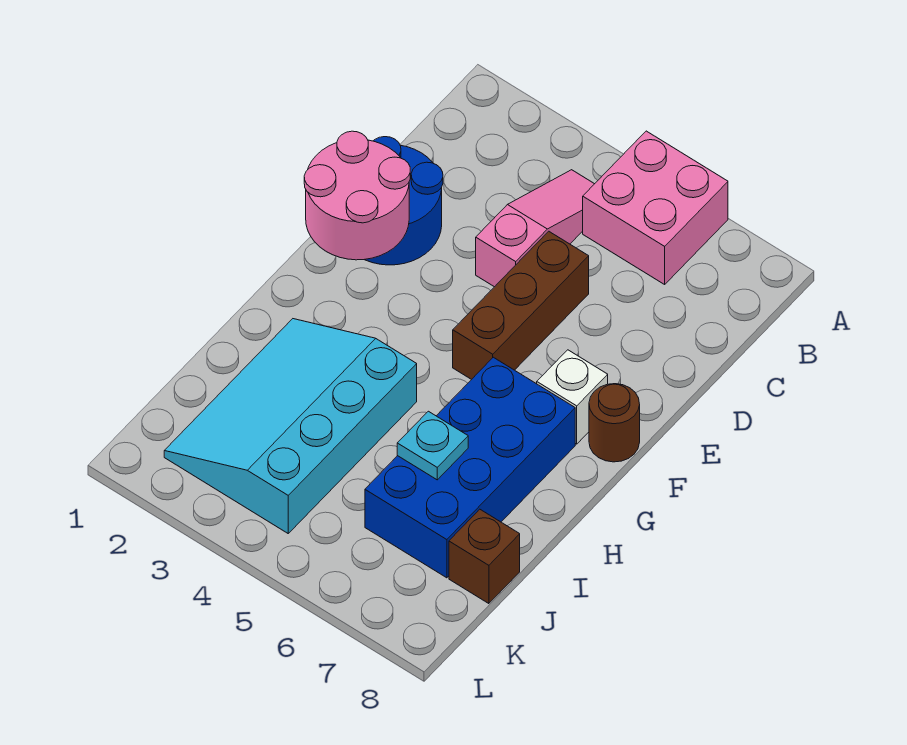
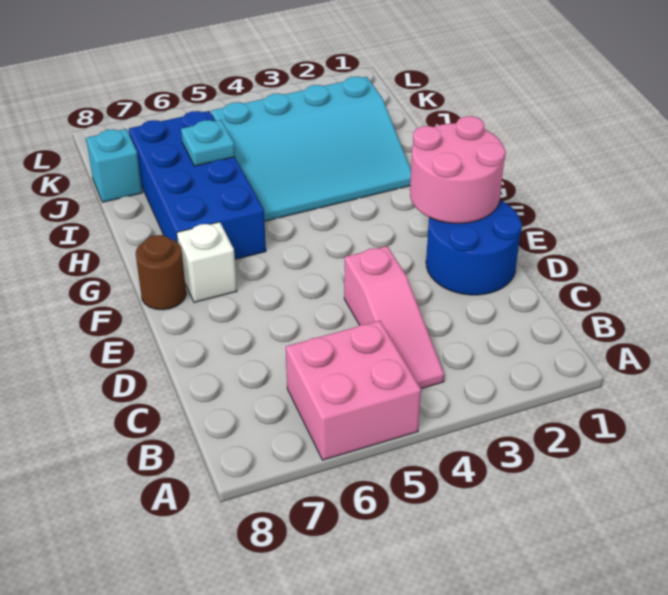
brown brick D5:F5 level 1 -> none
cyan slope H2:K4 level 1 top 4 -> cyan slope H2:J5 level 1 top J
brown brick J8 level 1 -> cyan brick J8 level 1

